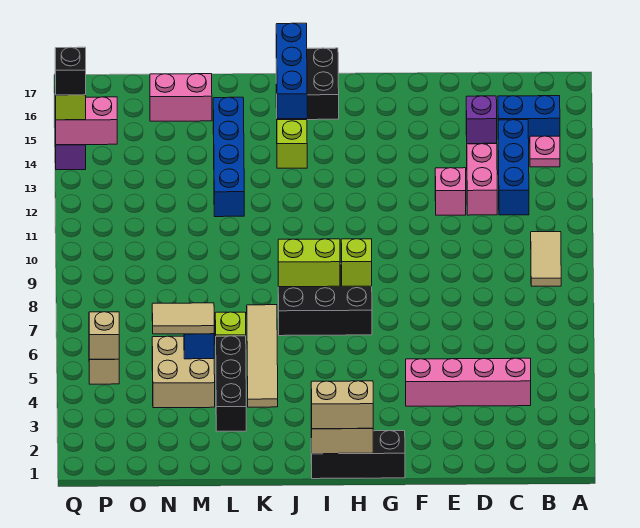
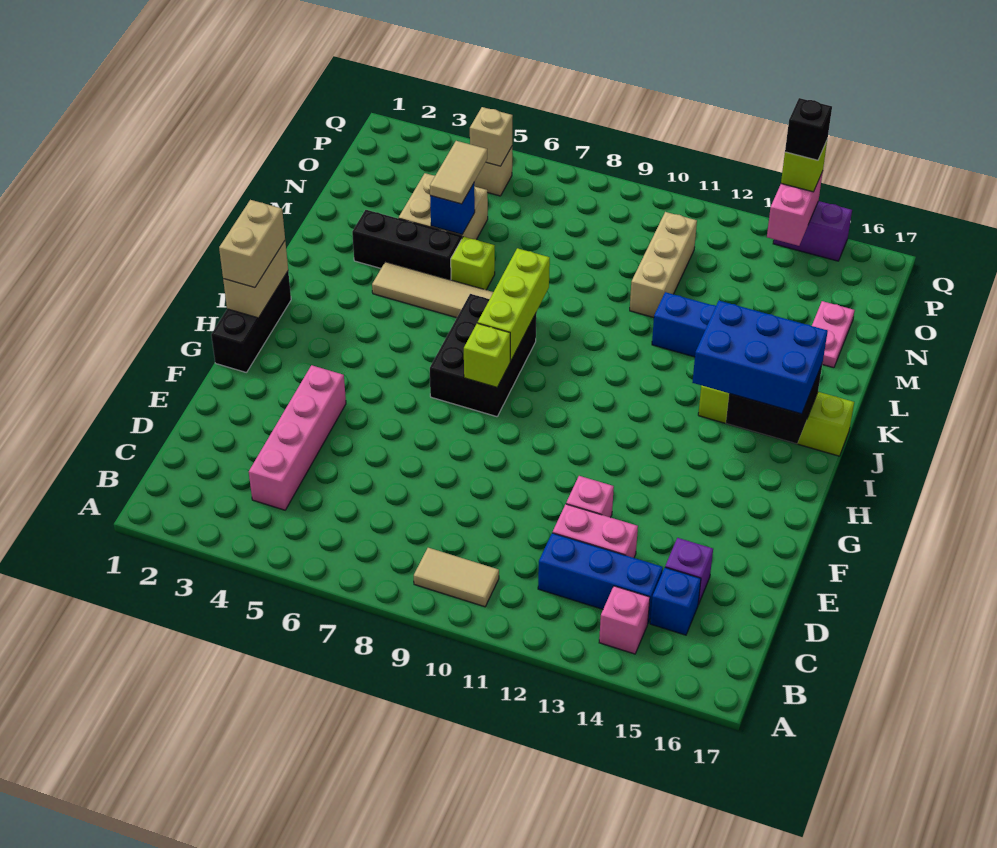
pink plate B14 level 1 -> pink brick B14 level 1
blue brick B15:C15 level 1 -> blue brick C15 level 1
lime brick I8:J8 level 2 -> lime brick I8:K8 level 2
blue brick J14:J16 level 3 -> blue brick I14:J16 level 3
none -> tan brick M11:O11 level 1
pink brick M16:N16 level 1 -> pink plate M16:N16 level 1

